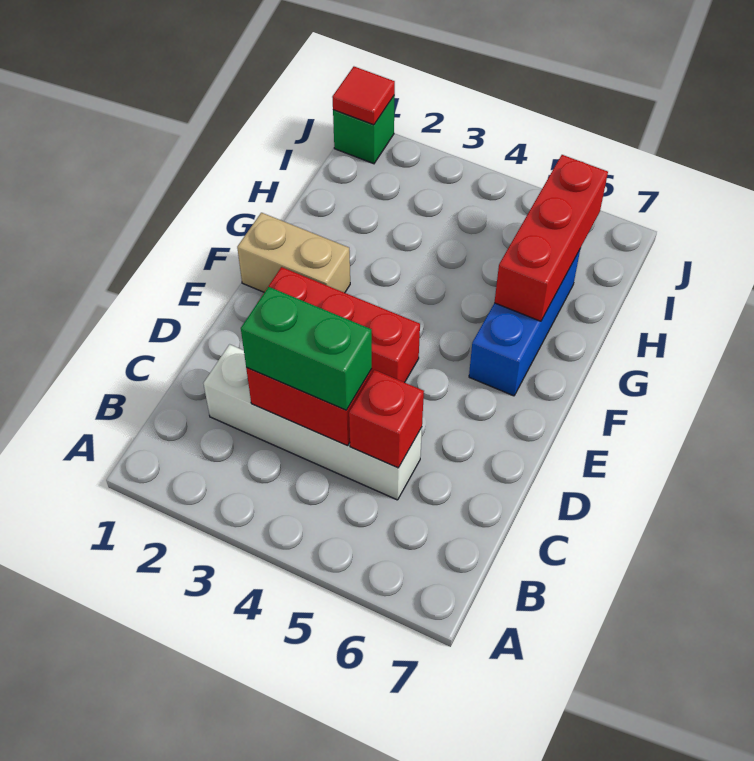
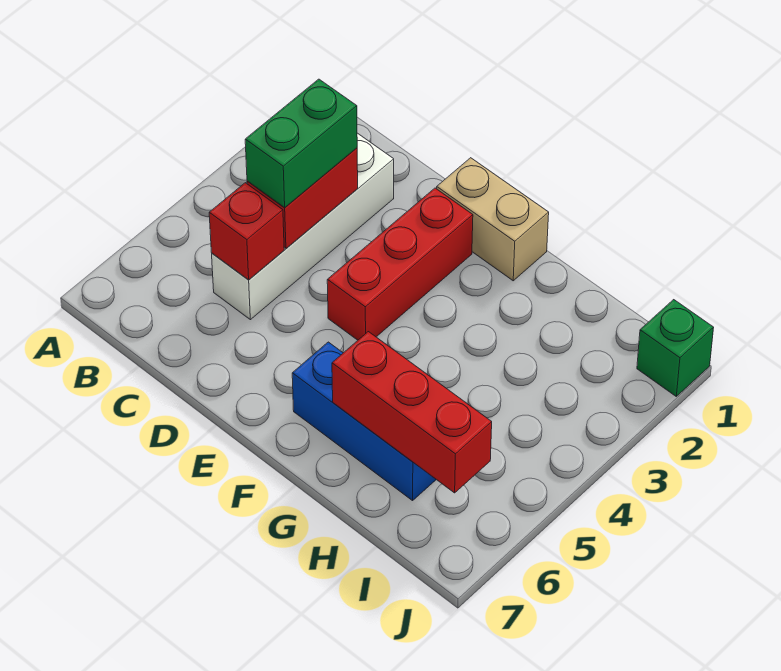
tan brick F1:F2 level 1 -> tan brick E1:F1 level 1
red tile J1 level 2 -> none

